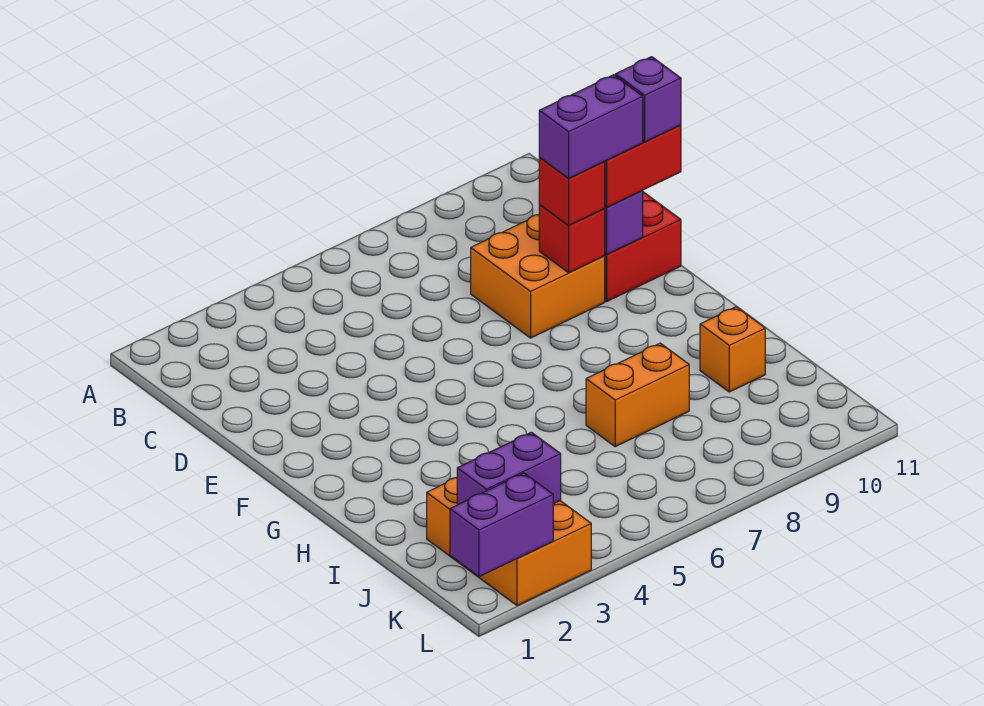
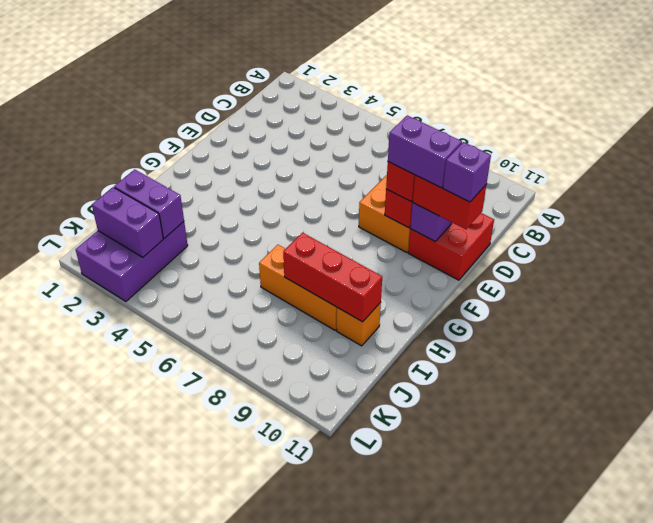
orange brick I7:I8 level 1 -> orange brick I7:I9 level 1
none -> red brick I8:I10 level 2
orange brick J2:L3 level 1 -> purple brick J2:L3 level 1
purple brick L1:L2 level 2 -> purple brick J2:J3 level 2

